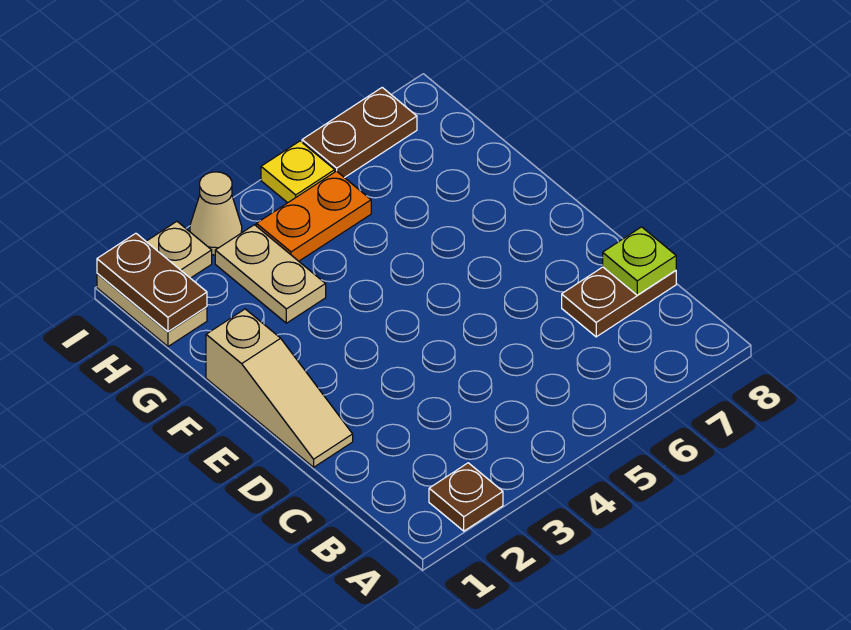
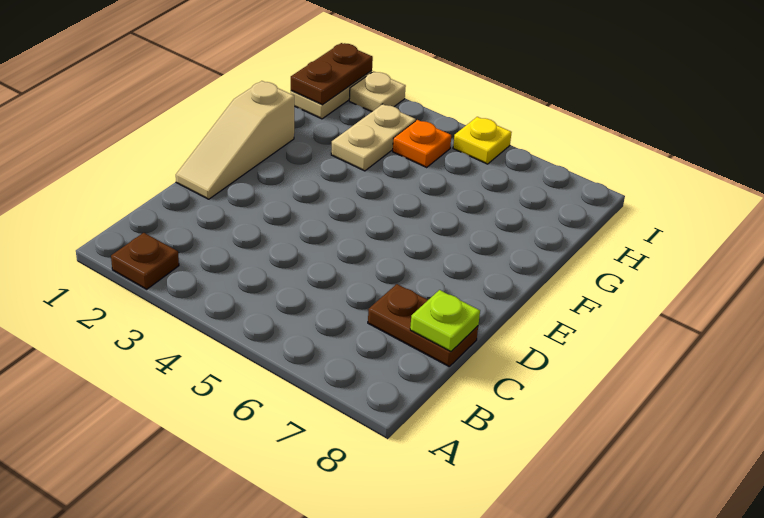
orange plate H4:H5 level 1 -> orange plate H4 level 1
tan cone I3 level 1 -> none
brown plate I6:I7 level 1 -> none

